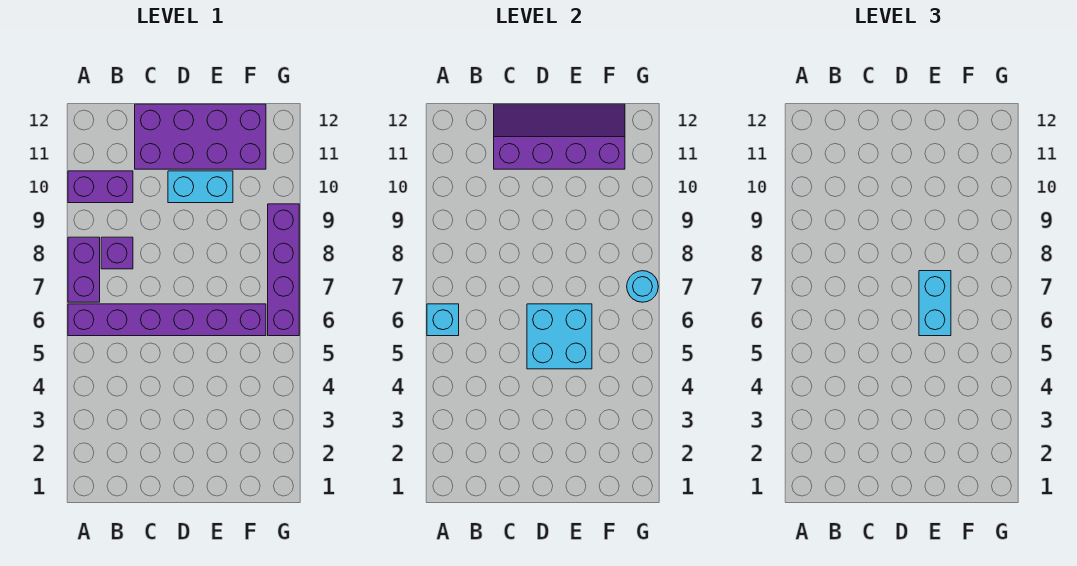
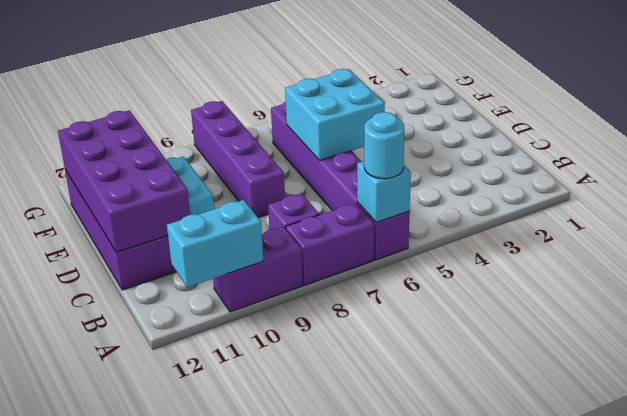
purple brick A10:B10 level 1 -> purple brick A9:A10 level 1
purple slope C11:F12 level 2 top 11 -> purple brick C11:F12 level 2
cyan brick E6:E7 level 3 -> cyan brick A10:A11 level 2
purple brick G6:G9 level 1 -> purple brick D8:G8 level 1
cyan round brick G7 level 2 -> cyan round brick A6 level 3

